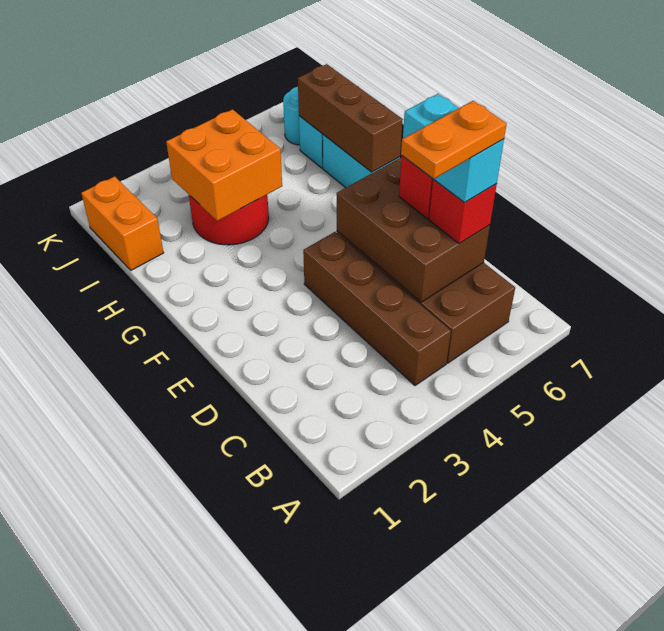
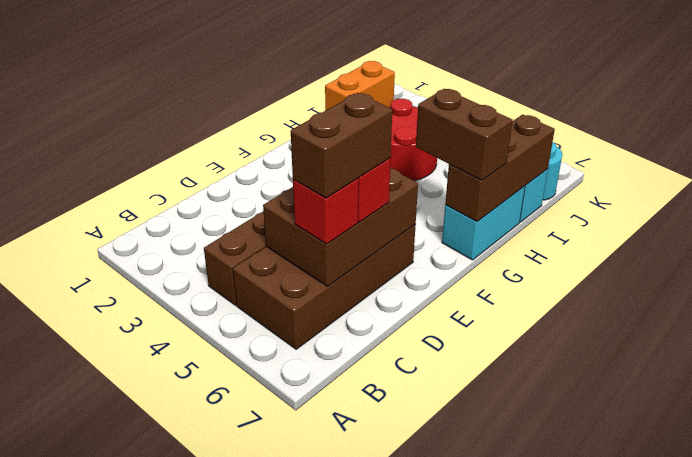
orange plate C5:C6 level 5 -> none
cyan brick C6:D6 level 4 -> brown brick C6:D6 level 4
none -> brown brick G6:G7 level 3
orange brick H3:I4 level 2 -> none

